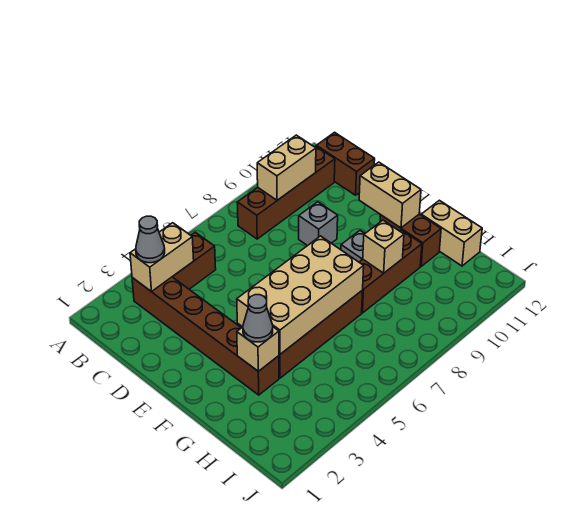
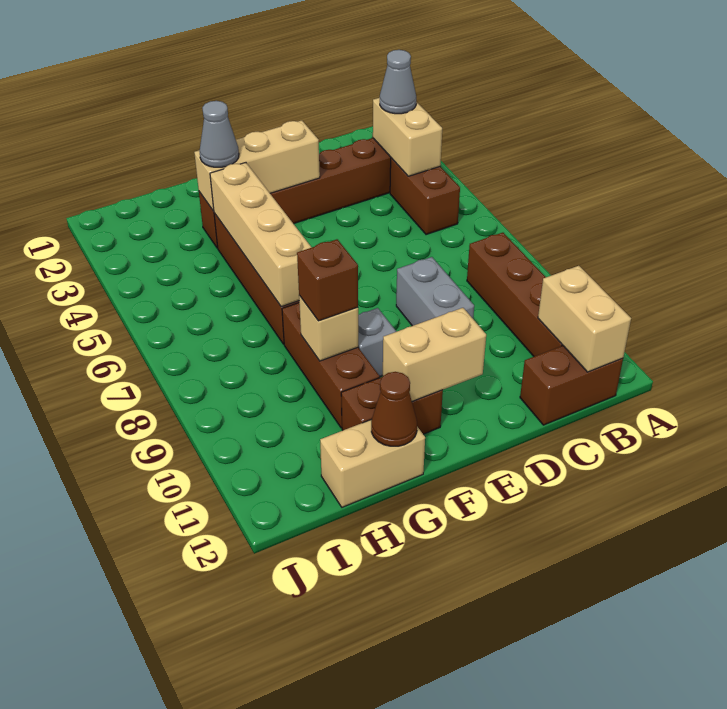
tan brick B9:B10 level 2 -> tan brick B11:B12 level 2
grey brick D9 level 1 -> grey brick D8:D9 level 1
tan brick F4:G7 level 2 -> tan brick G4:G7 level 2
tan brick G3 level 2 -> tan brick E3:G3 level 2
none -> brown brick G9 level 3
none -> brown cone G12 level 2

